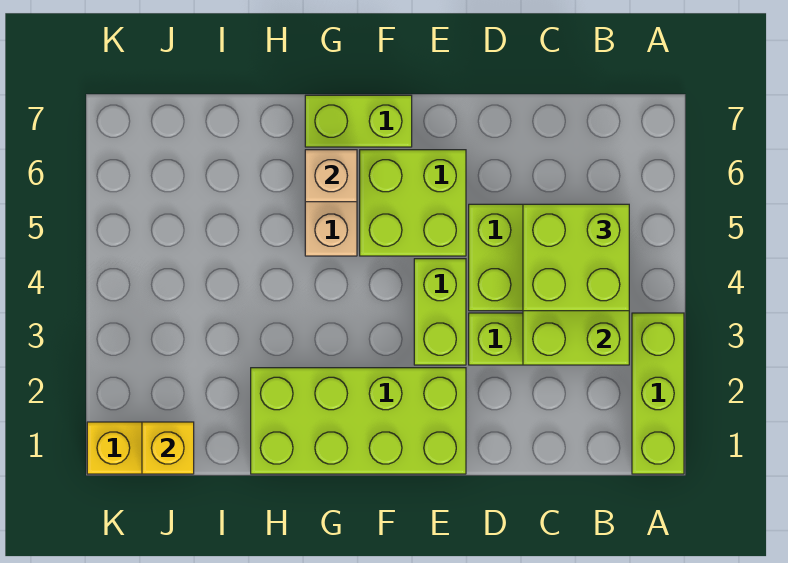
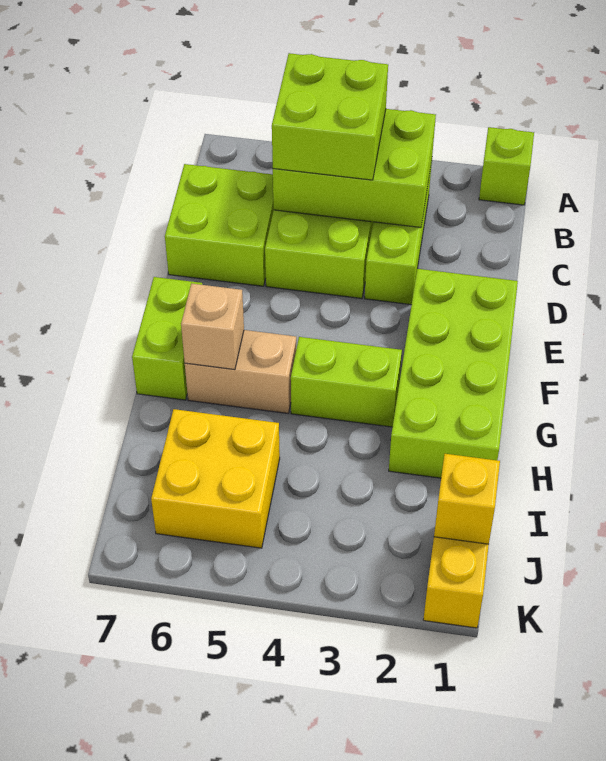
lime brick A1:A3 level 1 -> lime brick A1 level 1
lime brick E3:E4 level 1 -> lime brick G3:G4 level 1
lime brick E5:F6 level 1 -> lime brick C6:D7 level 1
none -> yellow brick I5:J6 level 1

